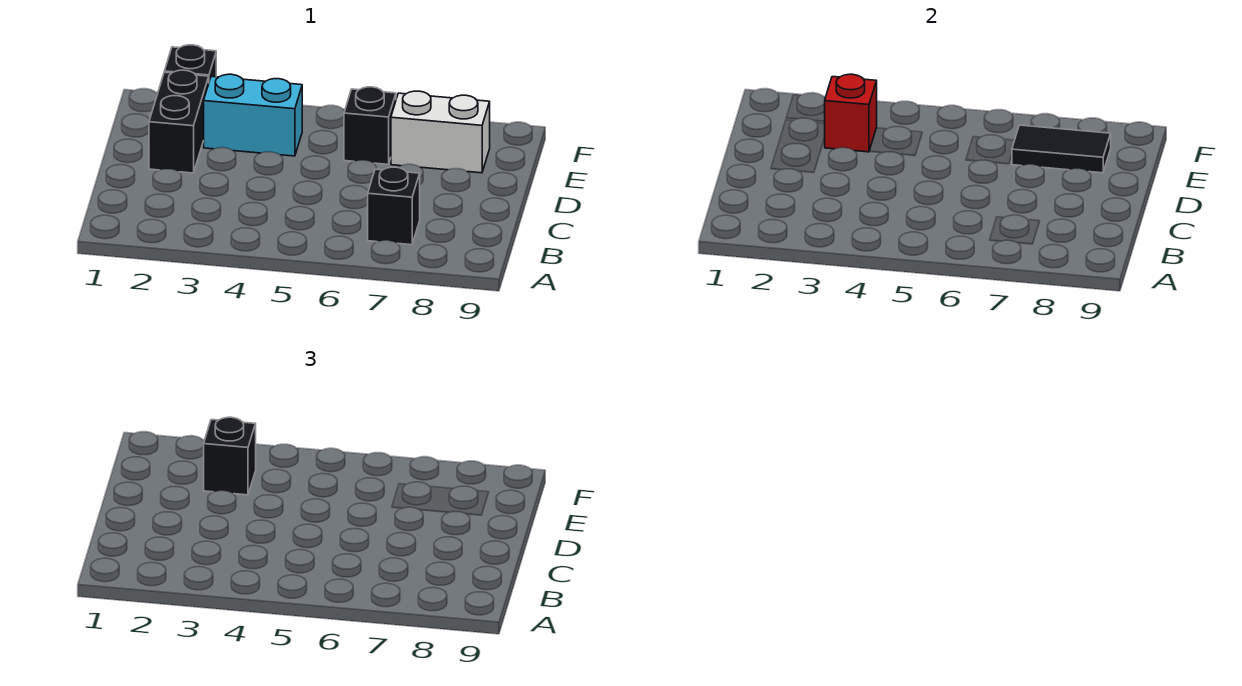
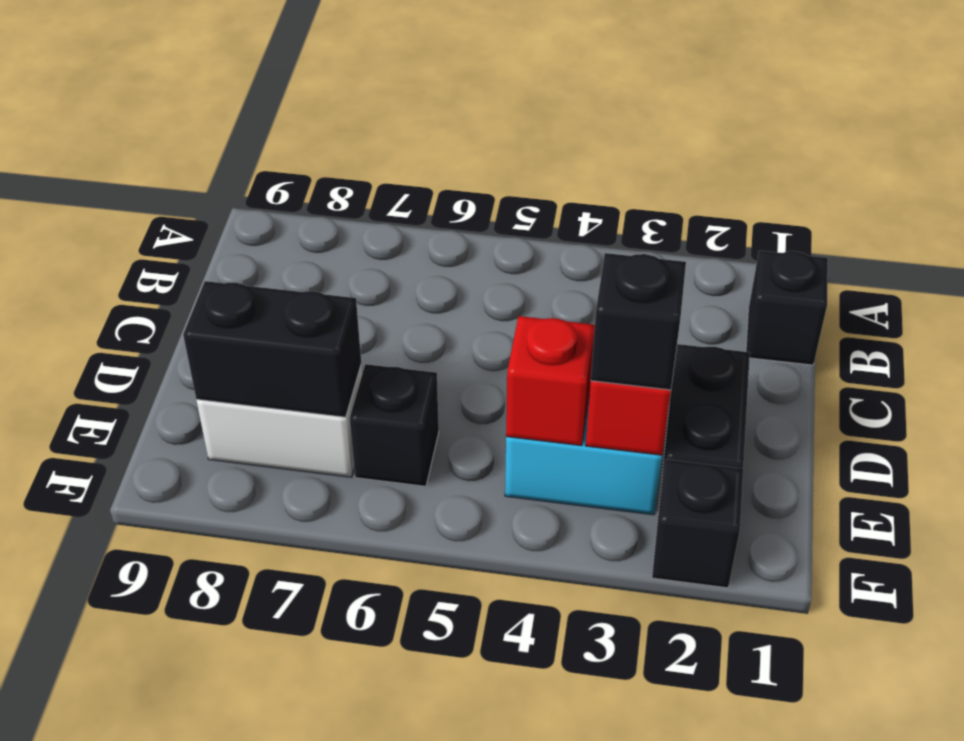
black brick B7 level 1 -> black brick B1 level 1
none -> red brick E4 level 2
black tile E7:E8 level 2 -> black brick E7:E8 level 2

